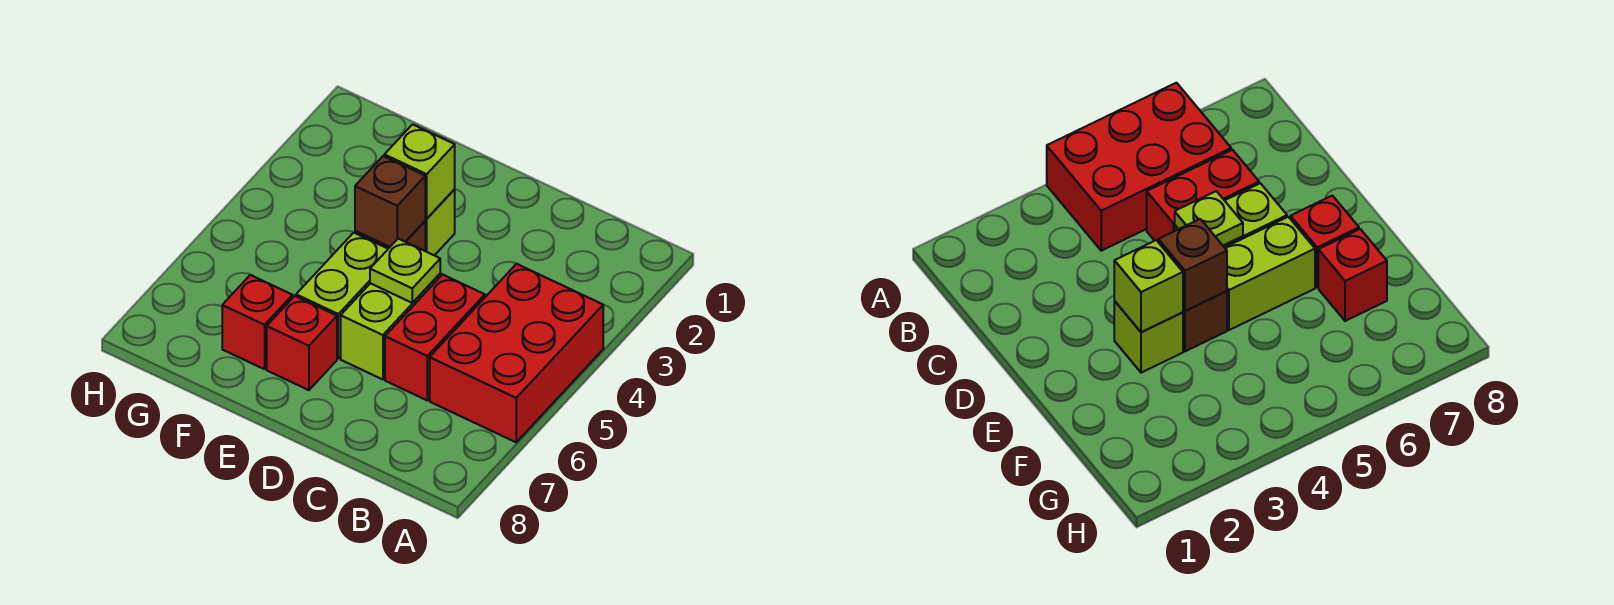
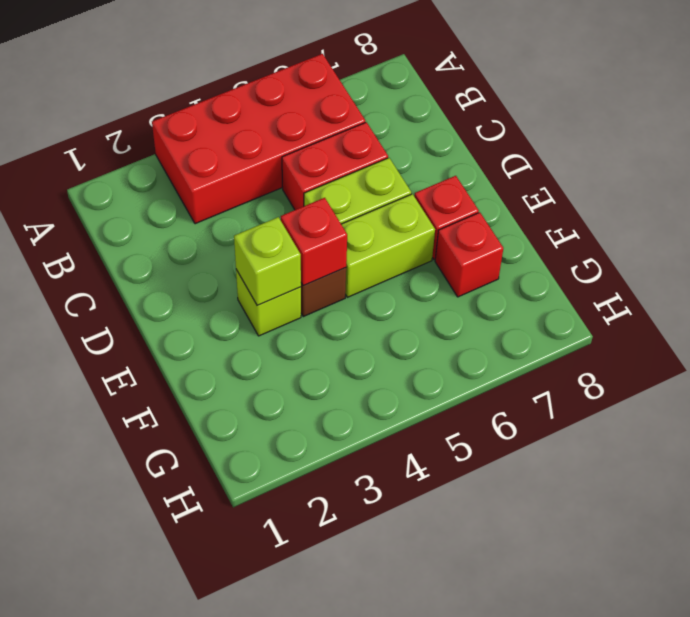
red brick A4:B6 level 1 -> red brick A3:B6 level 1
lime plate D5 level 2 -> none
brown brick E4 level 2 -> red brick E4 level 2

